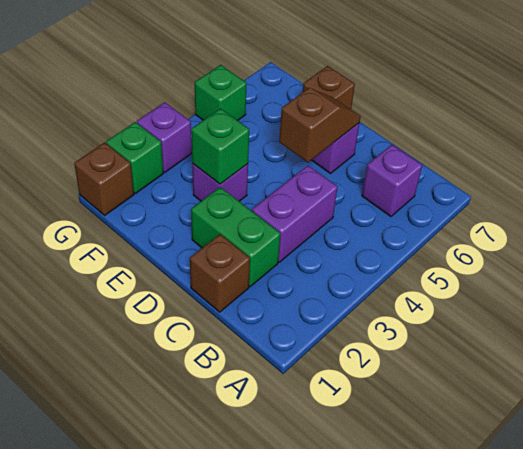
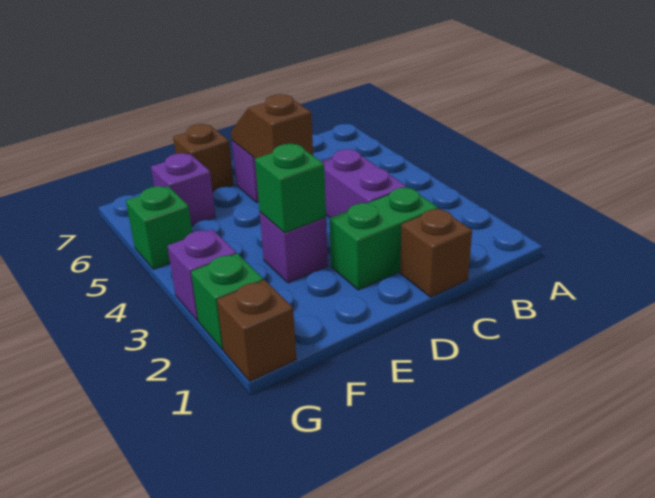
purple brick B6 level 1 -> purple brick F6 level 1

